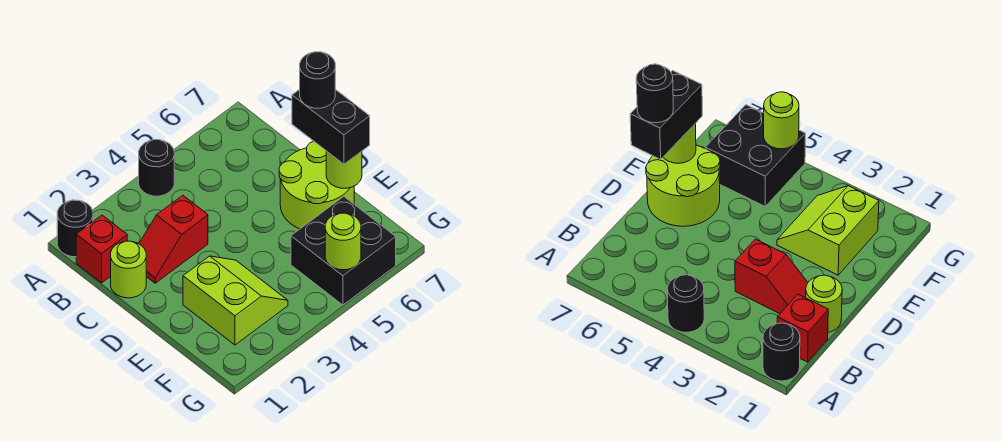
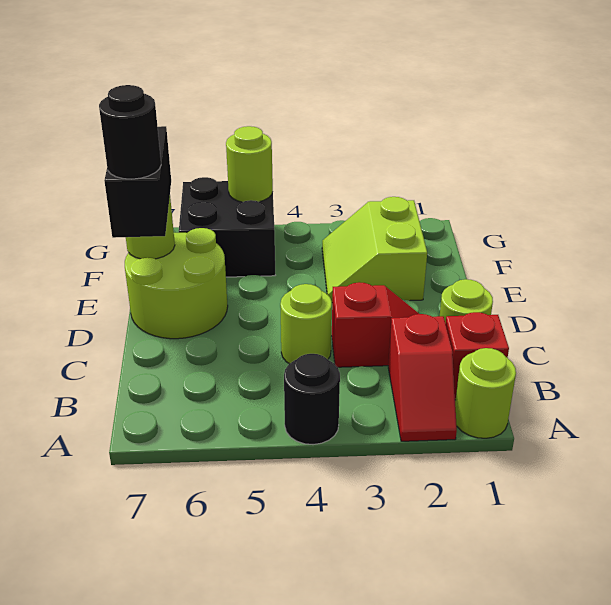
black round brick A1 level 1 -> lime round brick A1 level 1
none -> red slope A2:B2 level 1 top B
none -> lime round brick C4 level 1

